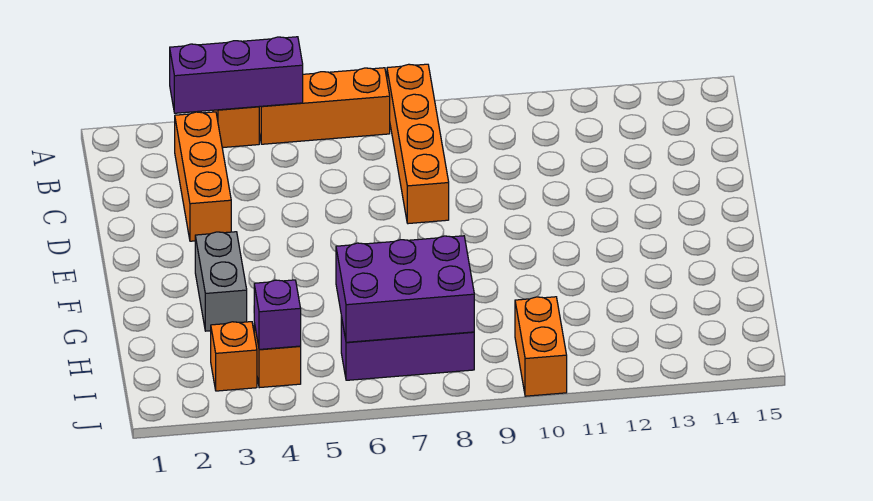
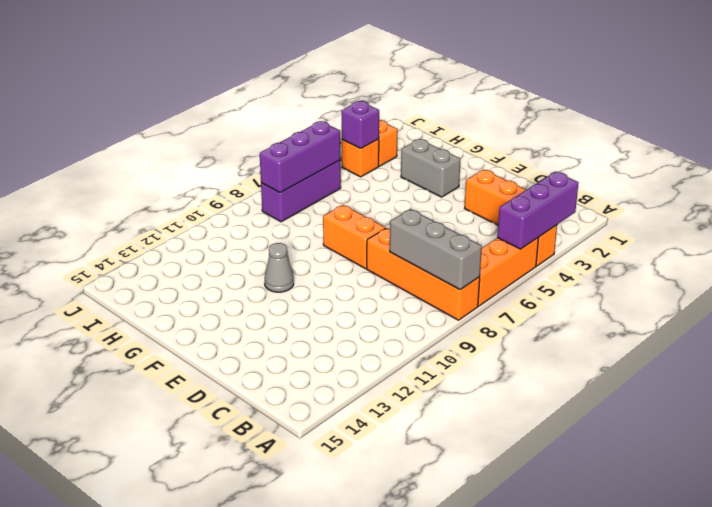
none -> grey brick A8:C8 level 2
none -> grey cone F11 level 1
purple brick H6:I8 level 2 -> purple brick I6:I8 level 2
orange brick I10:J10 level 1 -> orange brick E8:F8 level 1

